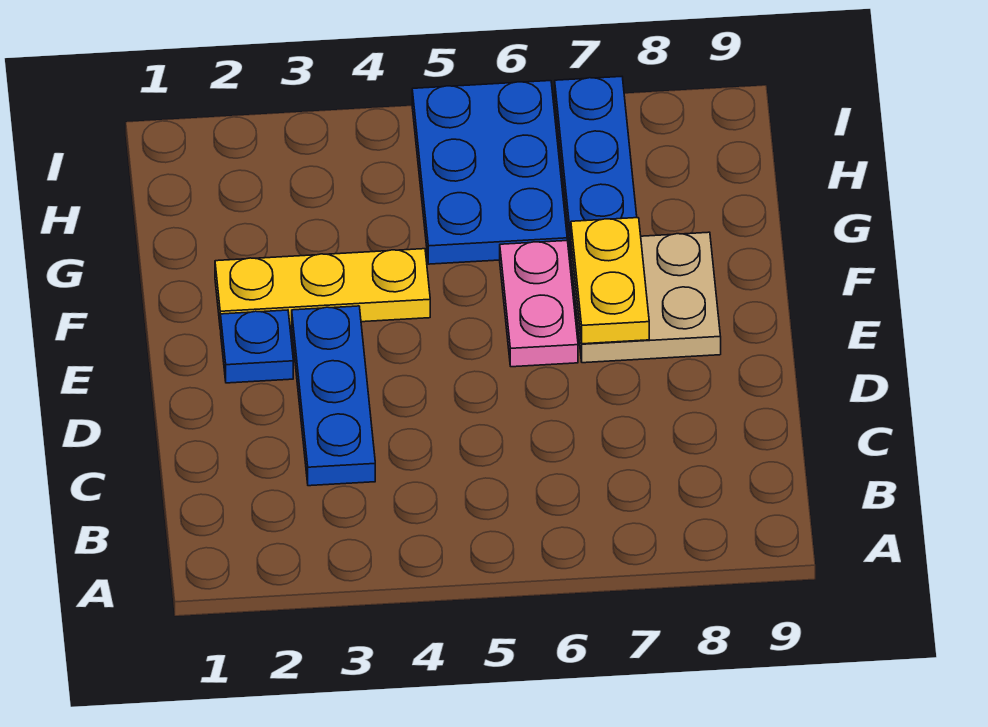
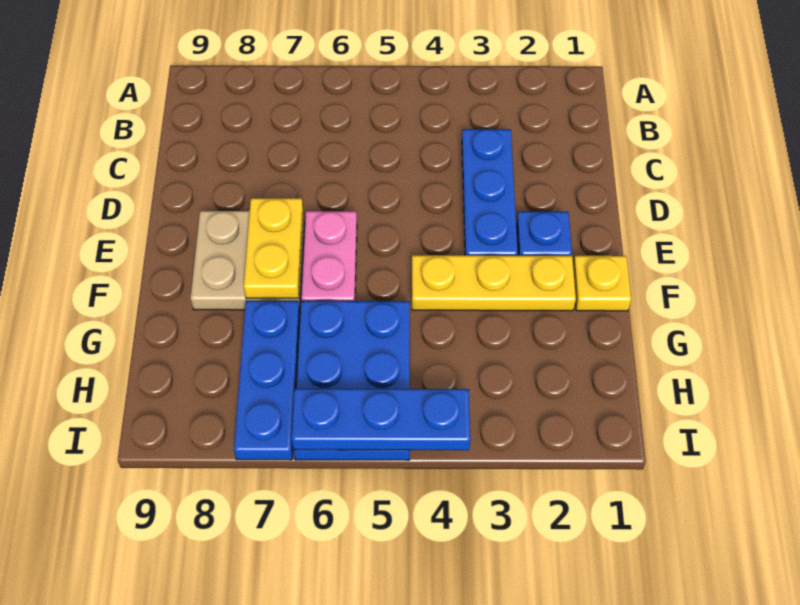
none -> yellow plate F1 level 1
none -> blue plate I4:I6 level 2

